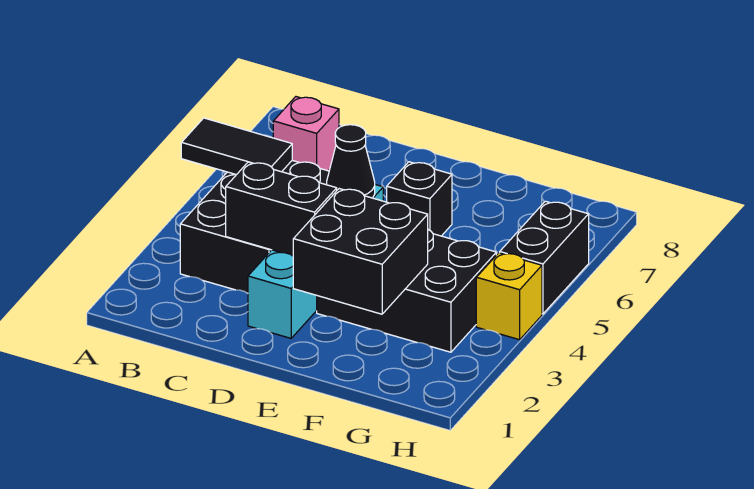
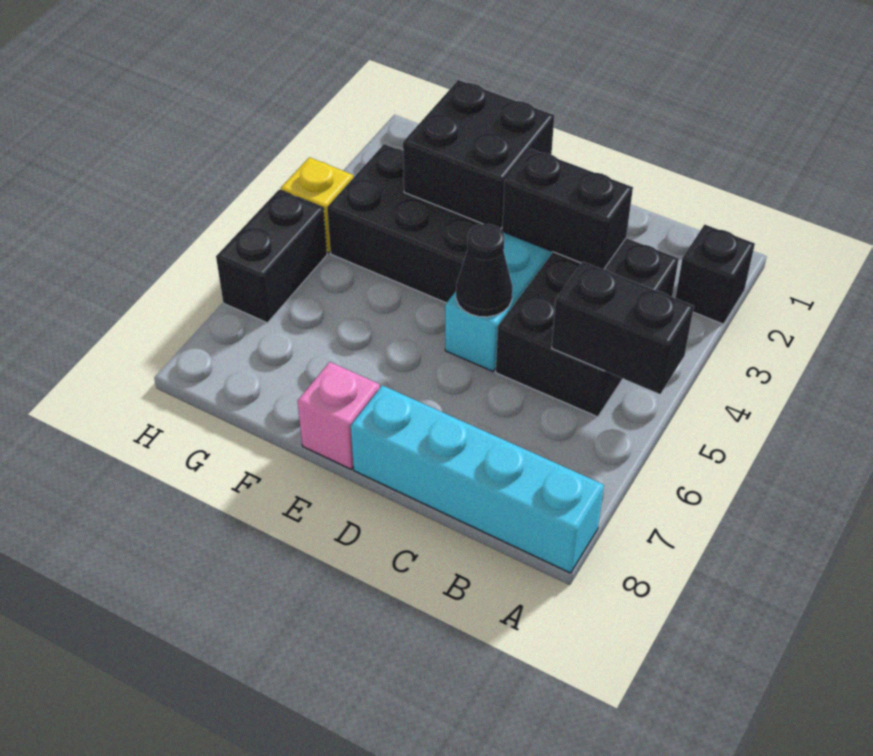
black tile A5:B5 level 2 -> black brick A5:B5 level 2
none -> cyan brick A8:D8 level 1
pink brick B7 level 1 -> pink brick E8 level 1
black brick E6 level 1 -> black brick A2 level 1

